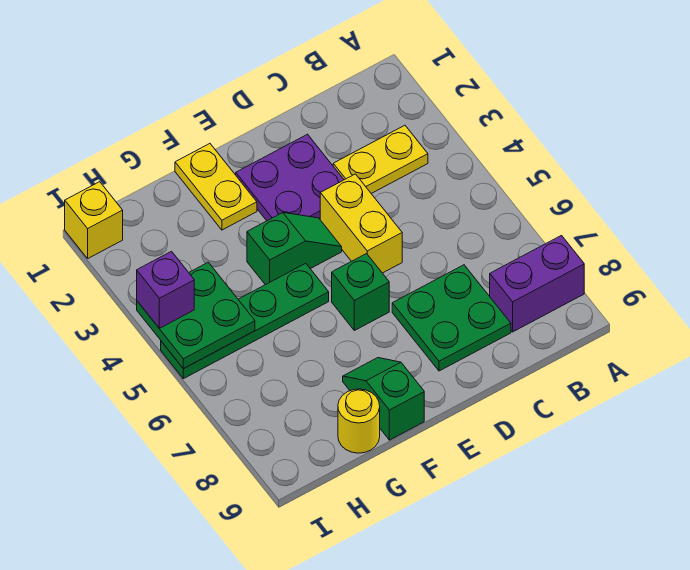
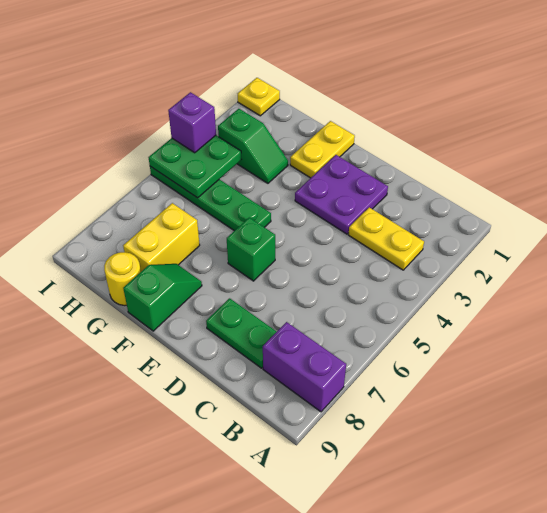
green plate C7:D8 level 1 -> green plate C8:D8 level 1
yellow brick D4:D5 level 1 -> yellow brick G7:G8 level 1
green slope E4:F4 level 1 top F -> green slope G3:H3 level 1 top H
yellow brick I1 level 1 -> yellow plate I1 level 1

